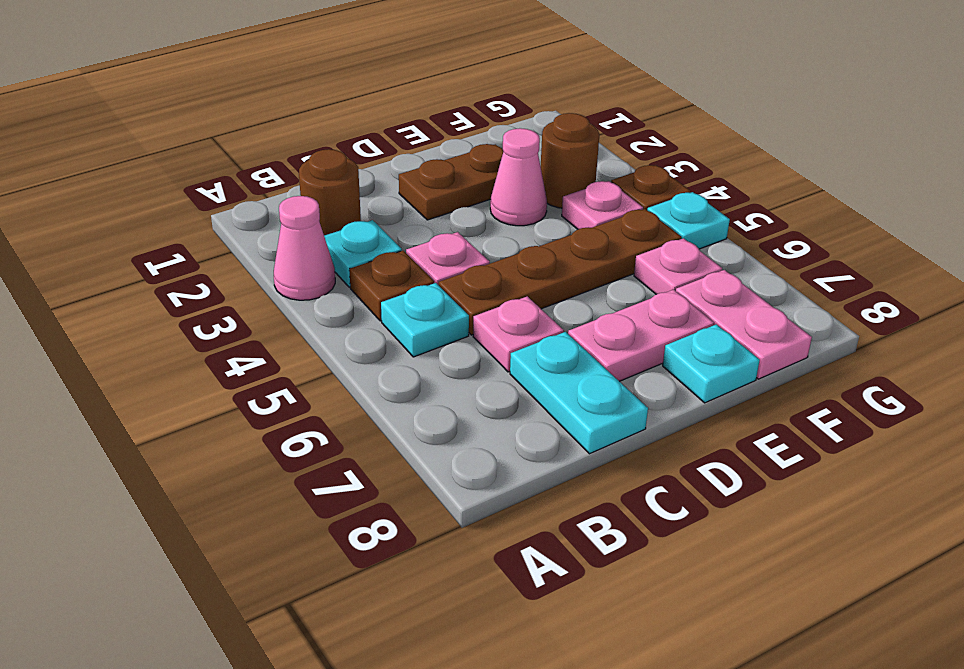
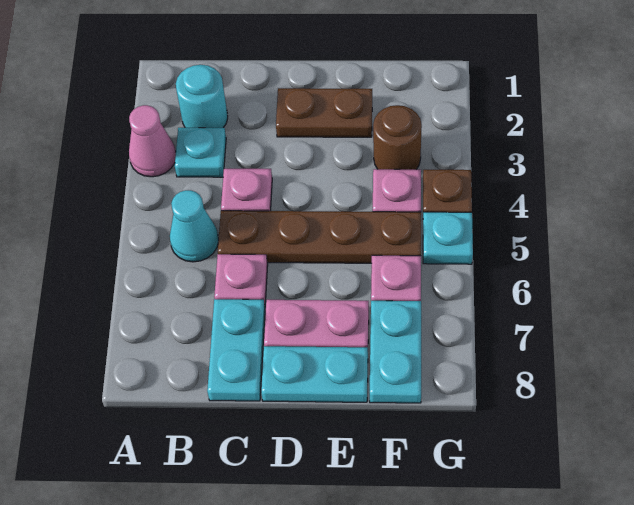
brown round brick B2 level 1 -> cyan round brick B2 level 1
brown plate B4 level 1 -> none
cyan plate B5 level 1 -> cyan cone B5 level 1
pink cone E3 level 1 -> none
cyan plate E8 level 1 -> cyan plate D8:E8 level 1
pink plate F7:F8 level 1 -> cyan plate F7:F8 level 1

